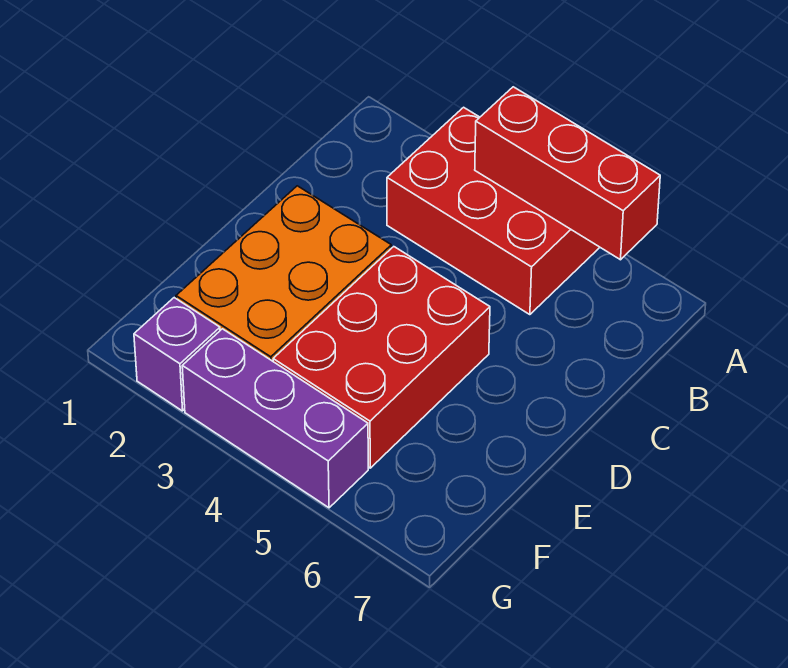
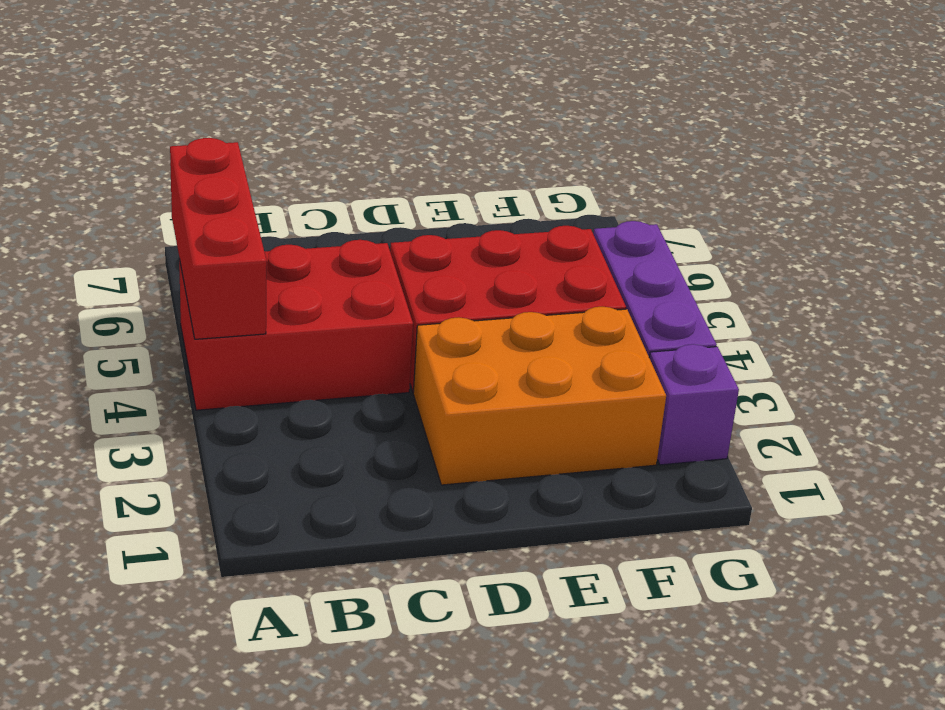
red brick A3:B5 level 1 -> red brick A4:C5 level 1

